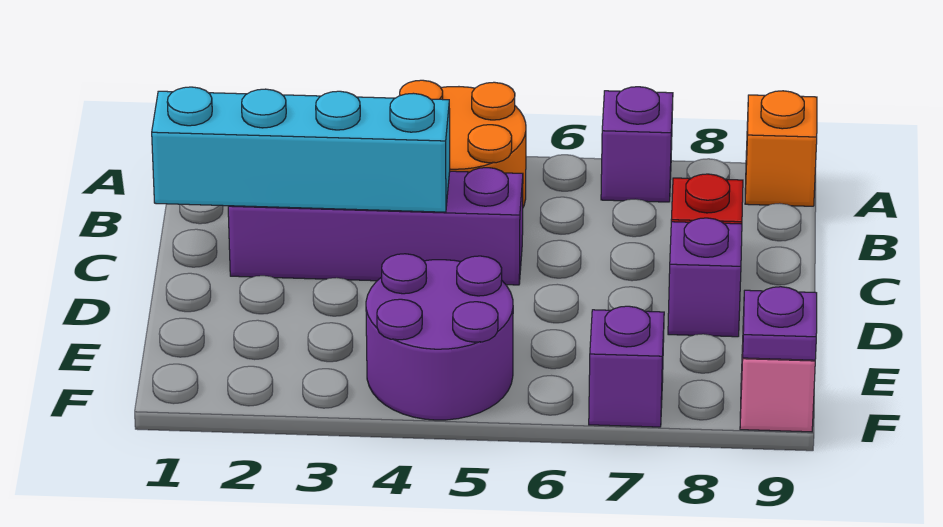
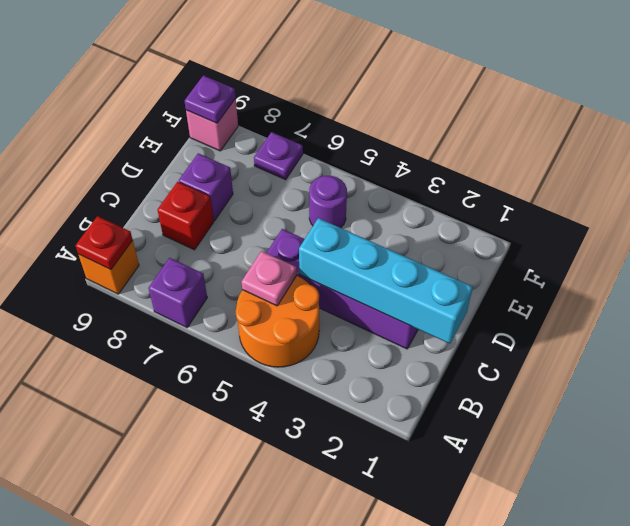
none -> red plate A9 level 2
none -> pink plate B5 level 2
purple round brick E4:F5 level 1 -> purple round brick E5 level 1
purple brick F7 level 1 -> purple plate F7 level 1

